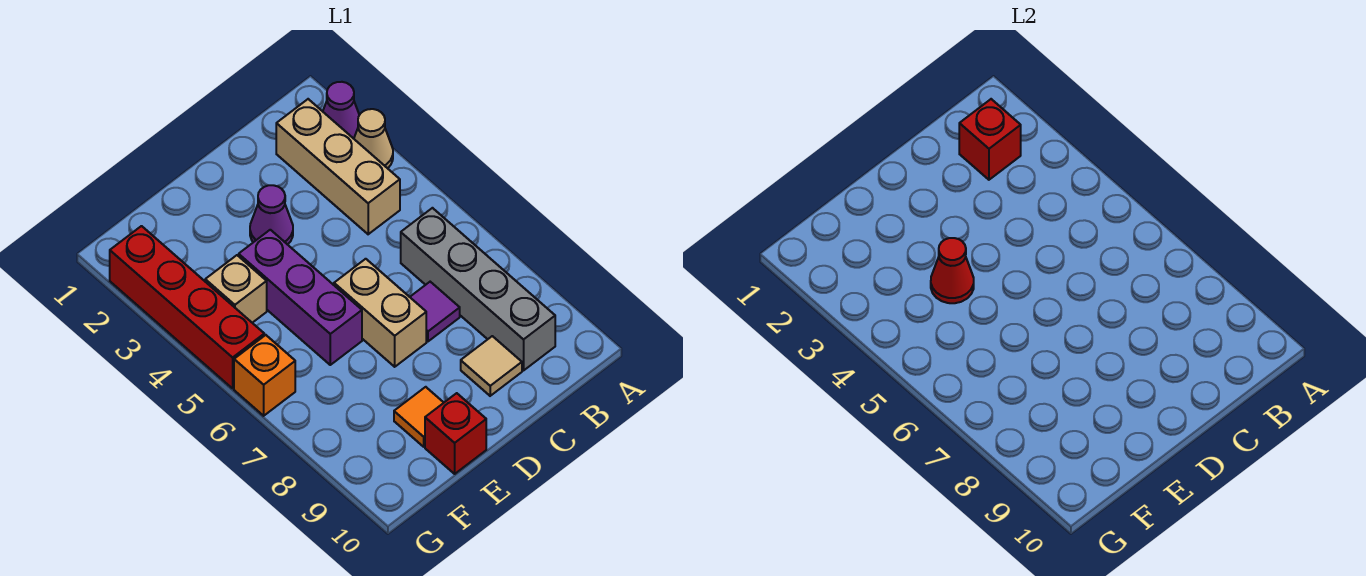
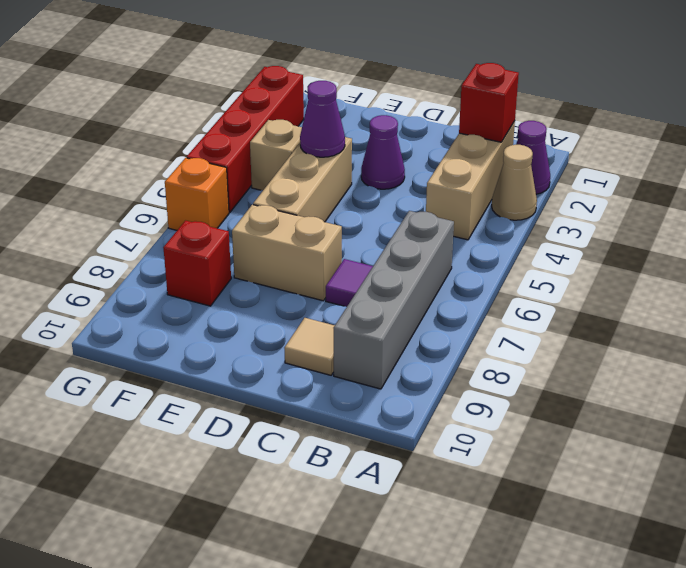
tan brick D6:D7 level 1 -> tan brick D7:E7 level 1
purple brick E4:E6 level 1 -> tan brick E4:E6 level 1
red cone E4 level 2 -> purple cone E4 level 2
orange tile E9 level 1 -> none
red brick E10 level 1 -> red brick F8 level 1

